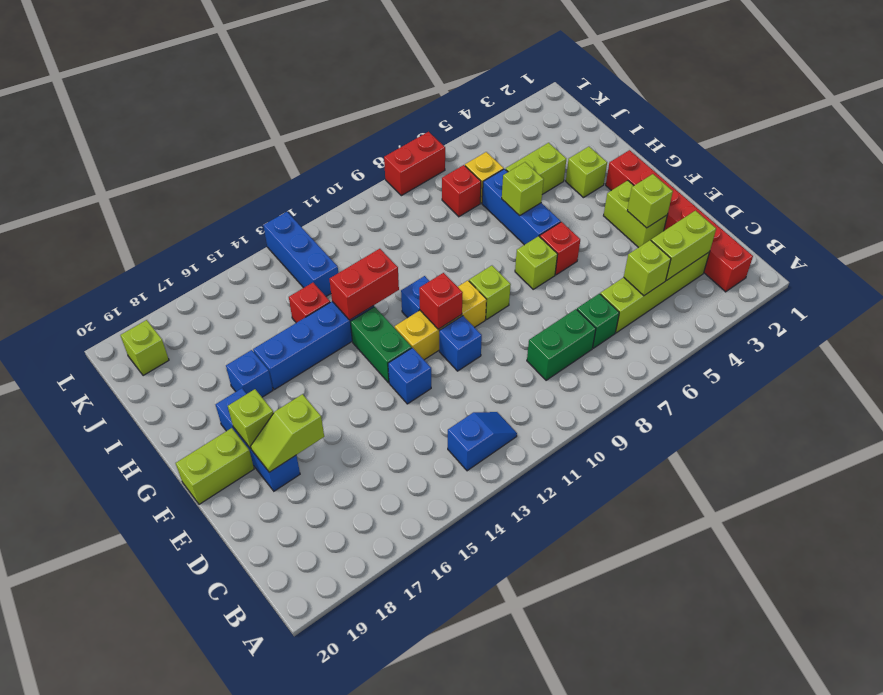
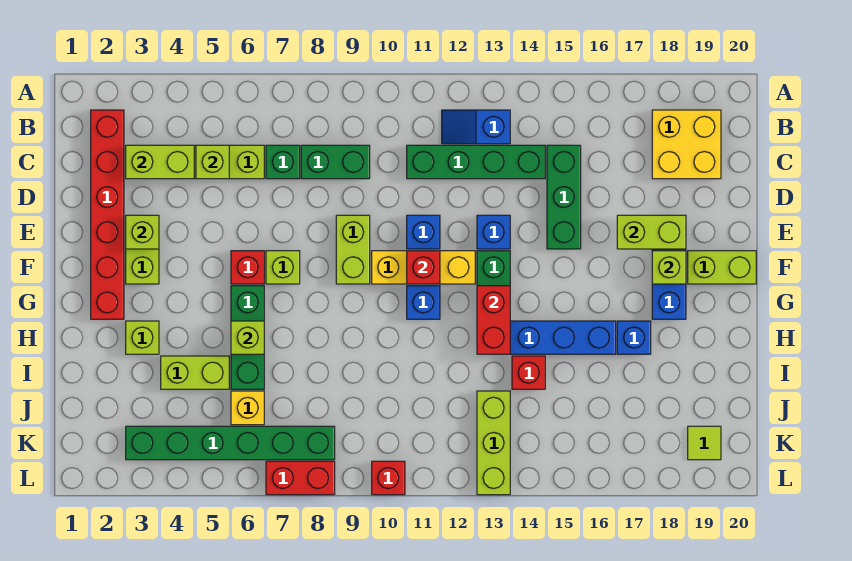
none -> yellow brick B18:C19 level 1
none -> green brick C11:C14 level 1
none -> green brick C15:E15 level 1
lime slope E17:E18 level 2 top 17 -> lime brick E17:E18 level 2
lime brick F9 level 1 -> lime brick E9:F9 level 1
blue brick G6:I6 level 1 -> green brick G6:I6 level 1
red brick H12:H13 level 2 -> red brick G13:H13 level 2
red brick J7 level 1 -> red brick L10 level 1
blue brick J13:L13 level 1 -> lime brick J13:L13 level 1
none -> green brick K3:K8 level 1
lime brick K19 level 1 -> lime tile K19 level 1

